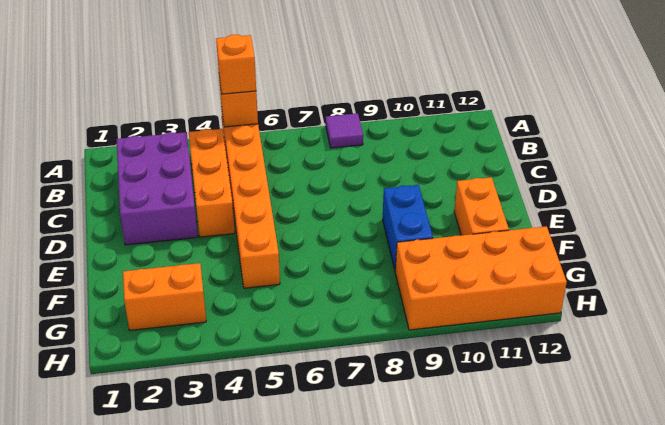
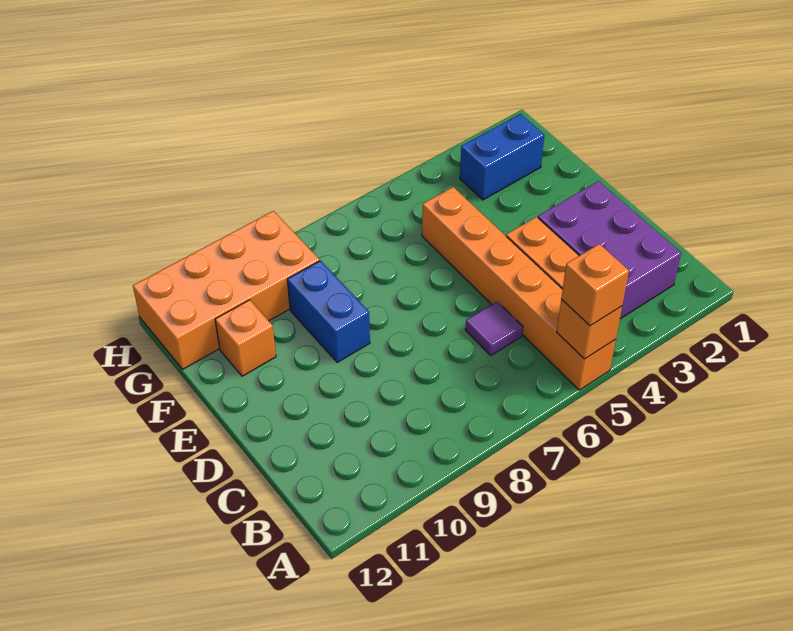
purple tile A8 level 1 -> purple tile C6 level 1
orange brick E11:F11 level 1 -> orange brick F11 level 1
orange brick G2:G3 level 1 -> blue brick G2:G3 level 1

